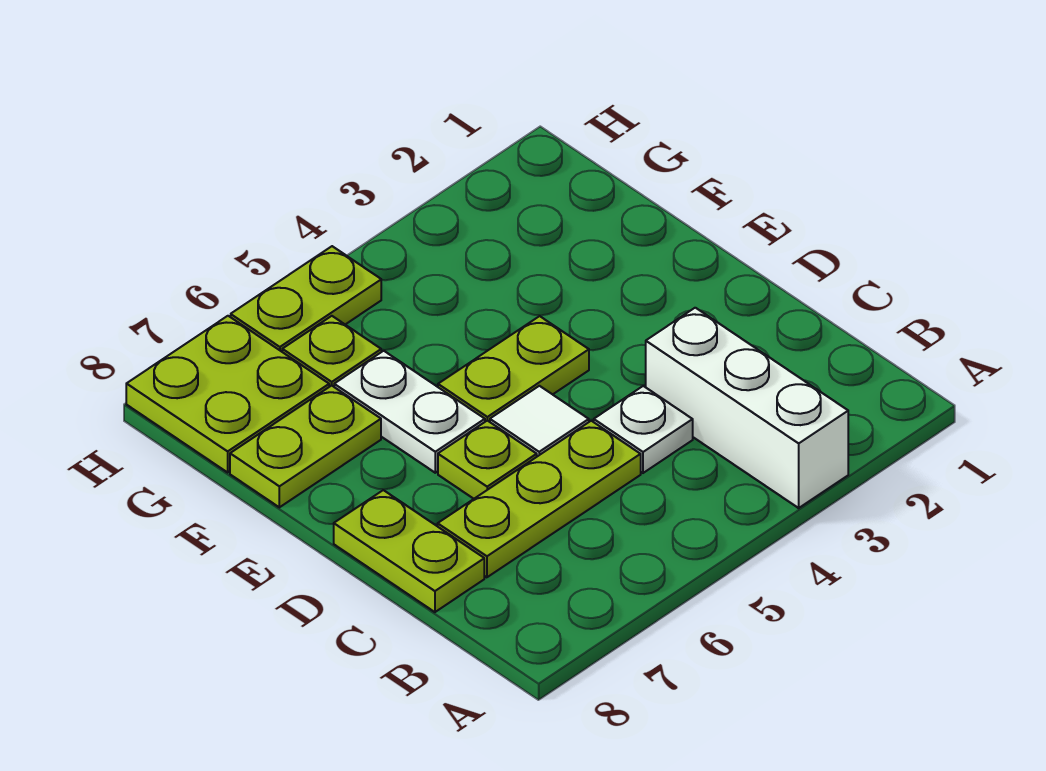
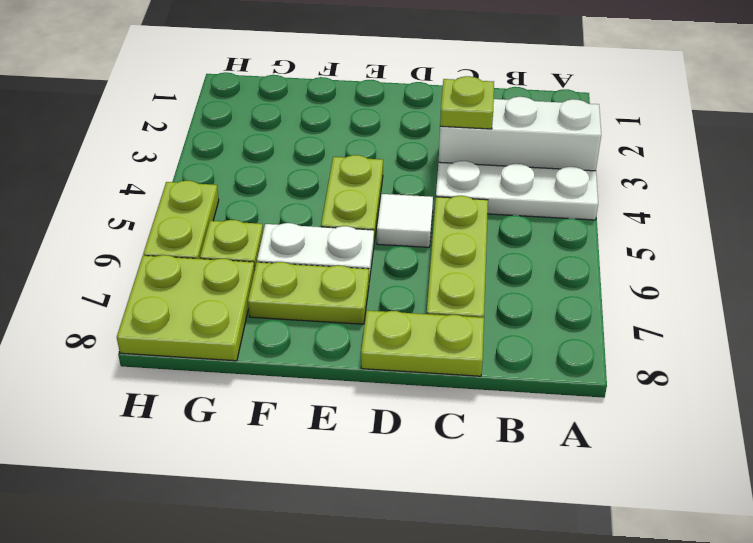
white plate C4 level 1 -> white plate A4:C4 level 1
lime plate D6 level 1 -> lime plate C3 level 2
lime plate F7:F8 level 1 -> lime plate E7:F7 level 1

